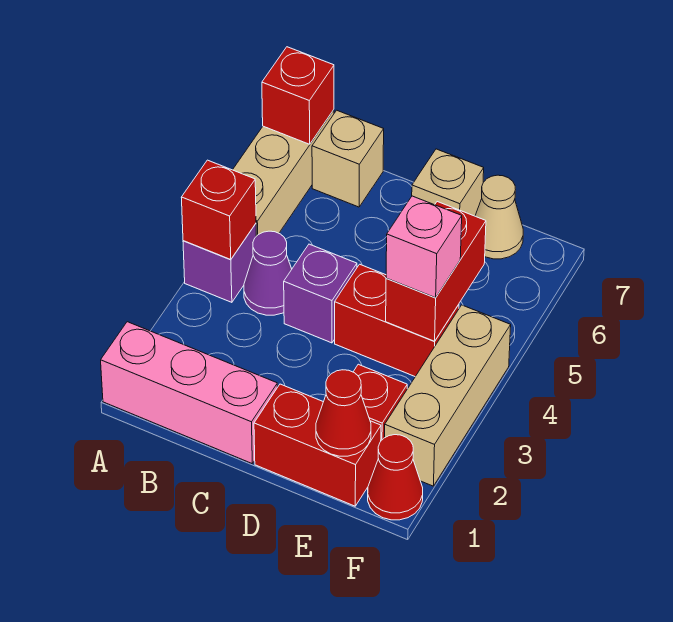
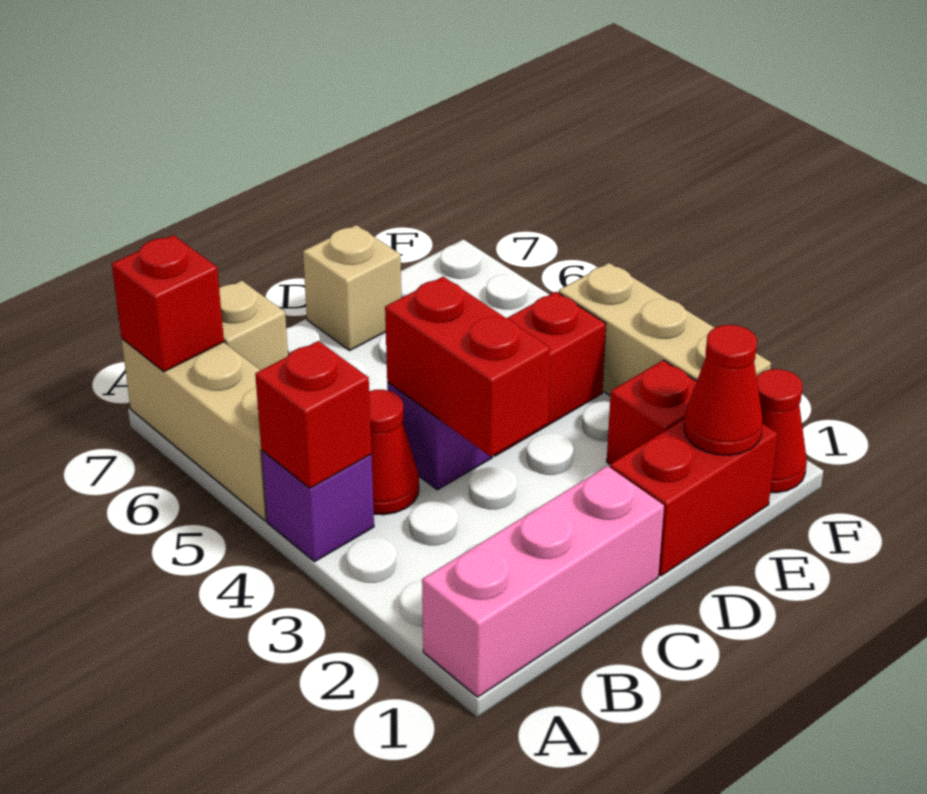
purple cone B4 level 1 -> red cone B4 level 1
red brick E4:E5 level 2 -> red brick C3:C4 level 2
pink brick E4 level 3 -> none
tan cone E7 level 1 -> none

